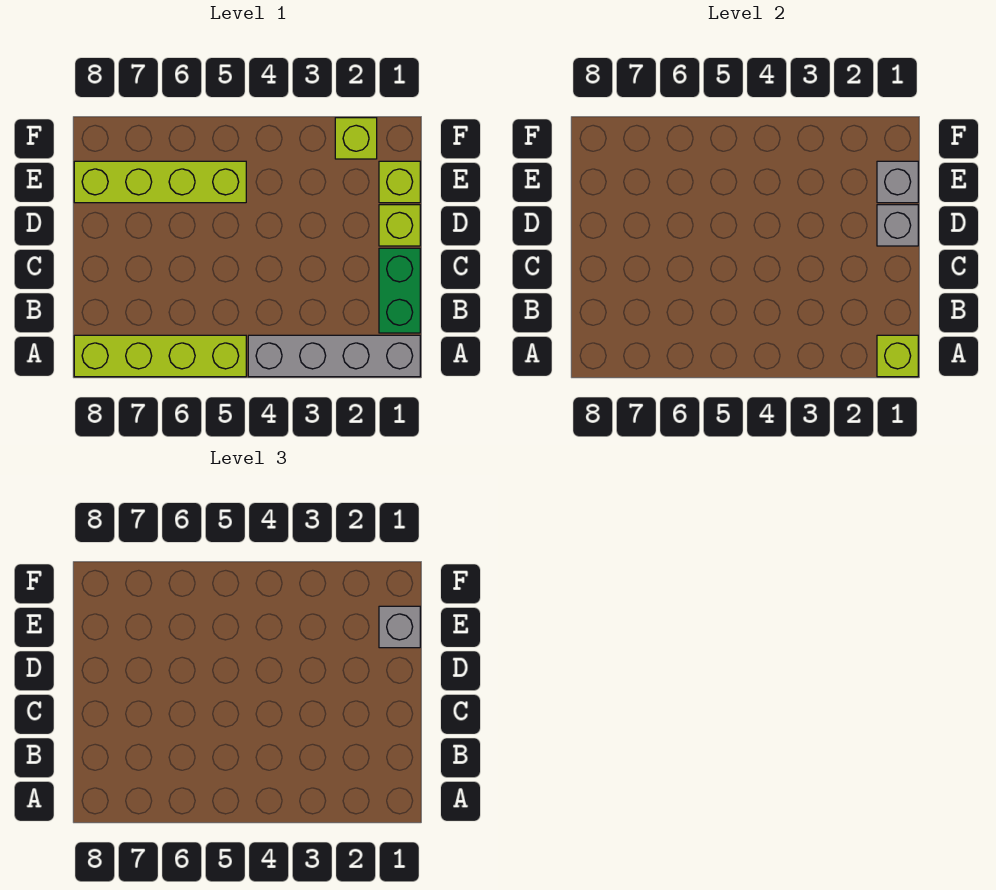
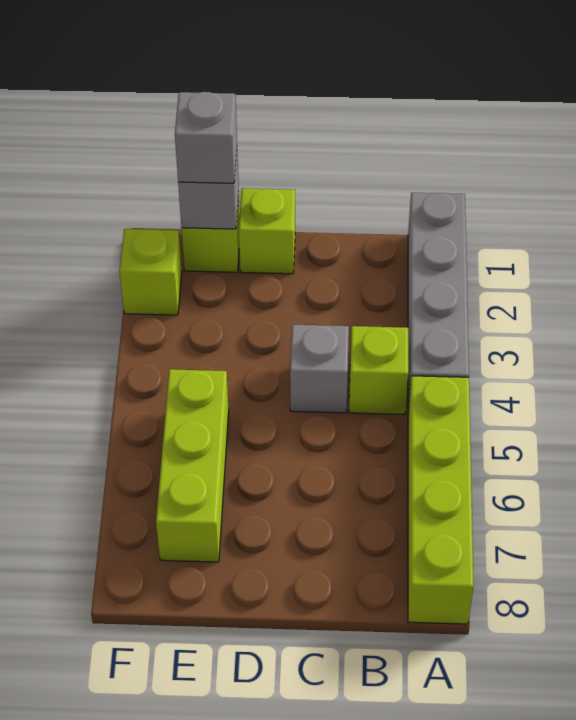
lime brick A1 level 2 -> lime brick B4 level 1
green brick B1:C1 level 1 -> none
grey brick D1 level 2 -> grey brick C4 level 1
lime brick E5:E8 level 1 -> lime brick E5:E7 level 1

